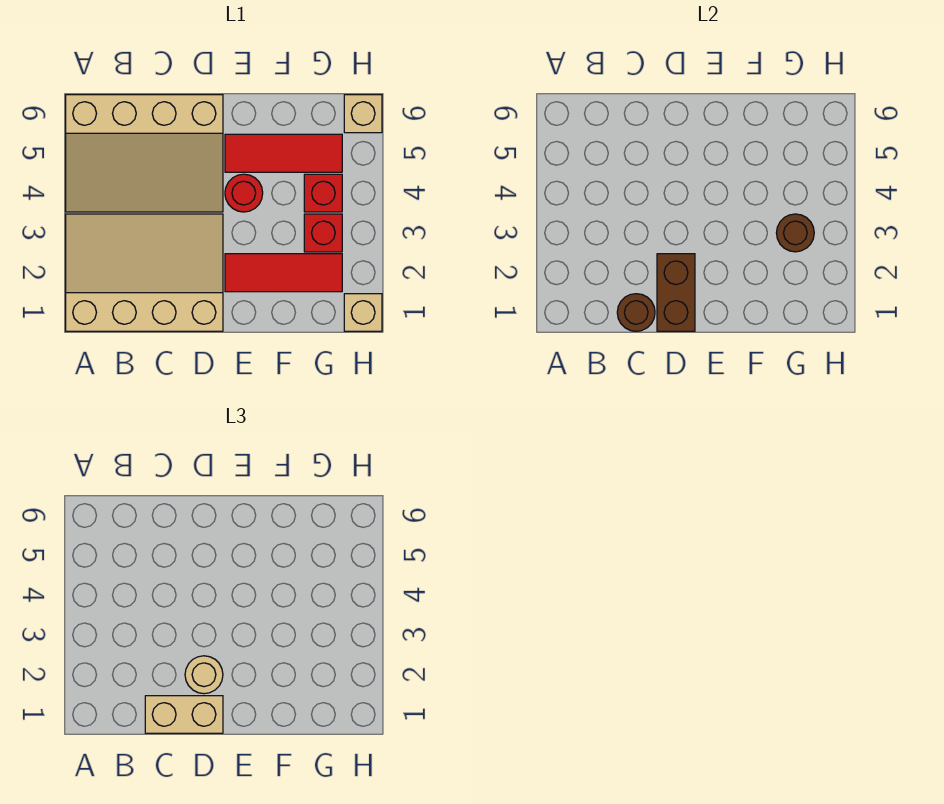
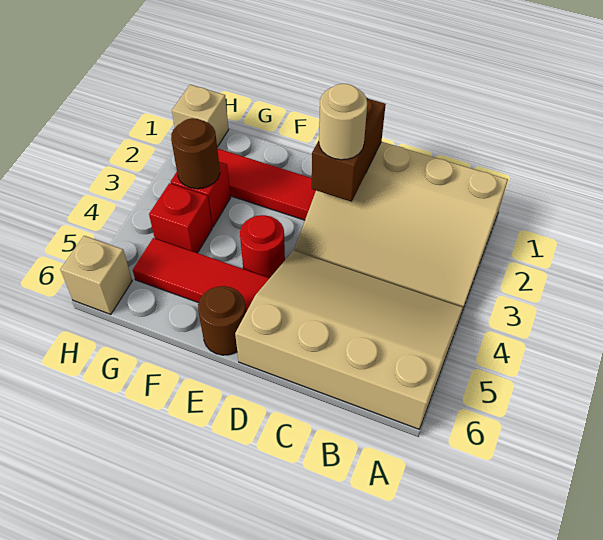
brown round brick C1 level 2 -> brown round brick E6 level 1
tan brick C1:D1 level 3 -> none

